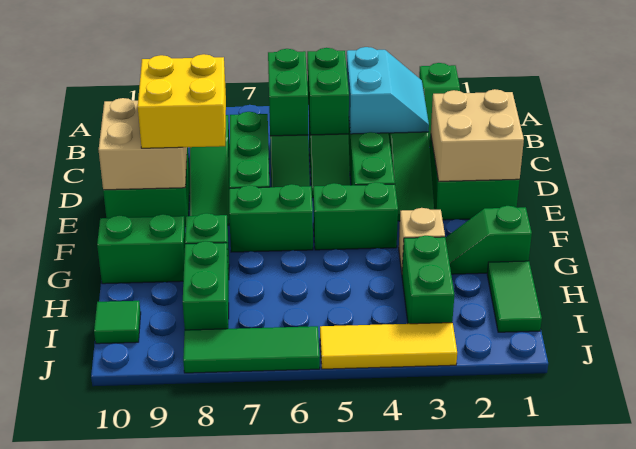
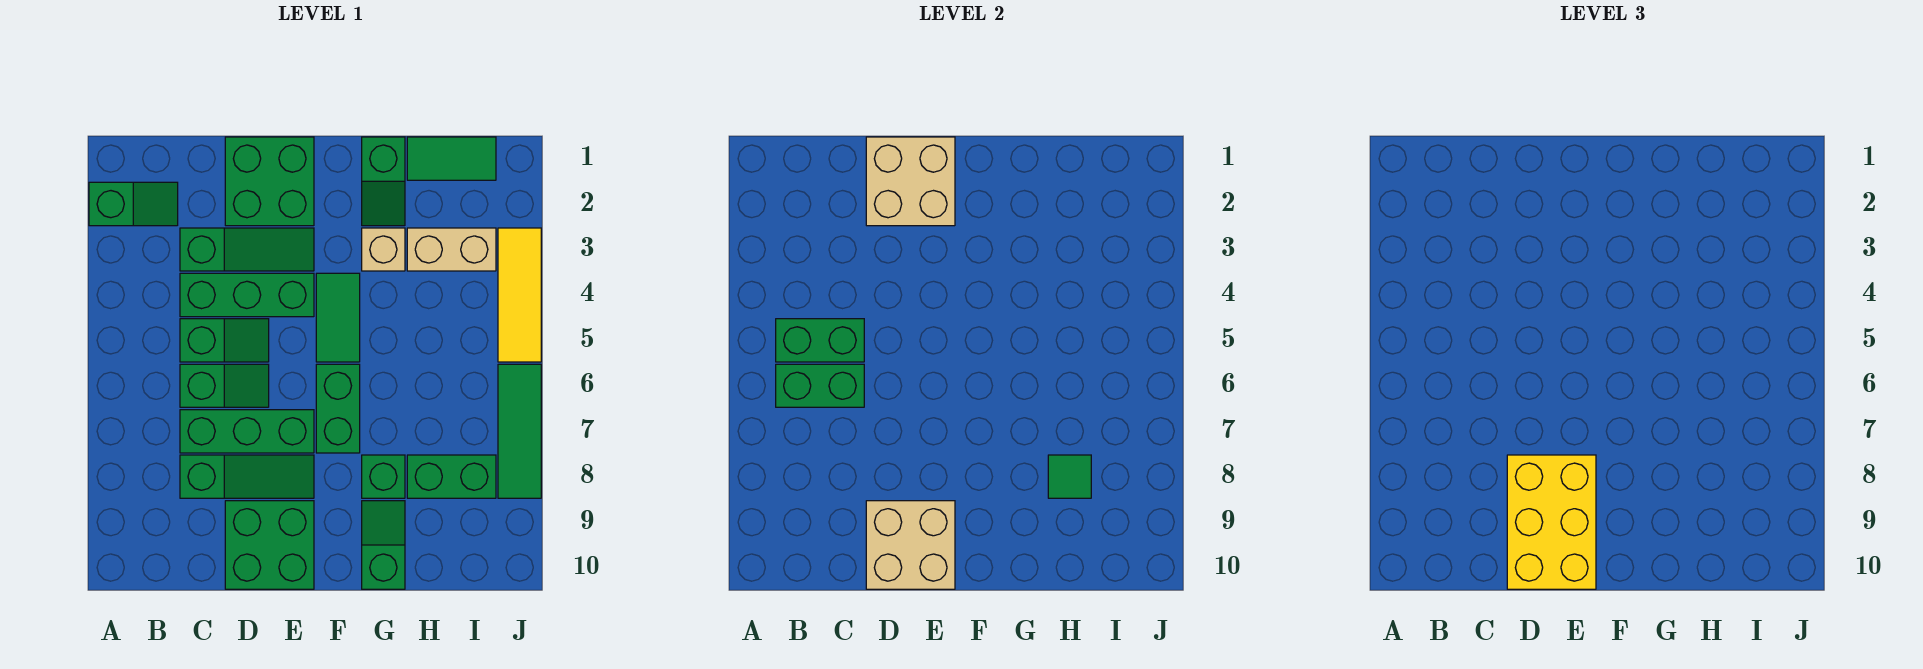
cyan slope B3:C4 level 2 top 4 -> none
yellow brick D8:E9 level 3 -> yellow brick D8:E10 level 3
green brick F4:F5 level 1 -> green tile F4:F5 level 1
green brick G9:G10 level 1 -> green slope G9:G10 level 1 top 10
green brick H3:I3 level 1 -> tan brick H3:I3 level 1
green tile I10 level 1 -> green tile H8 level 2

